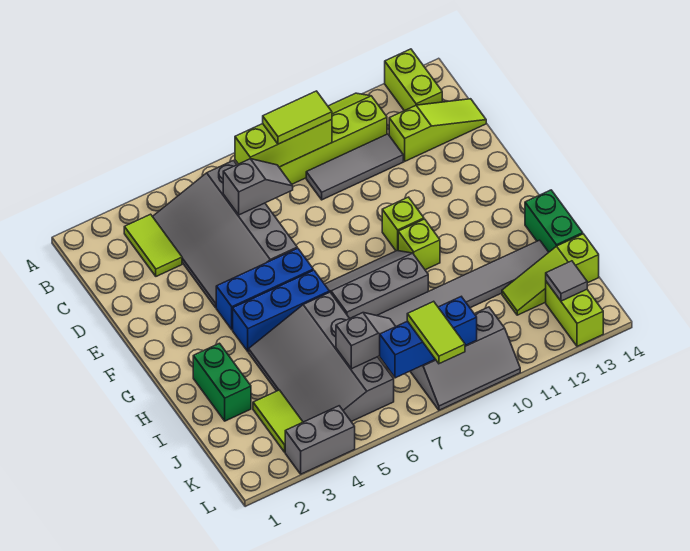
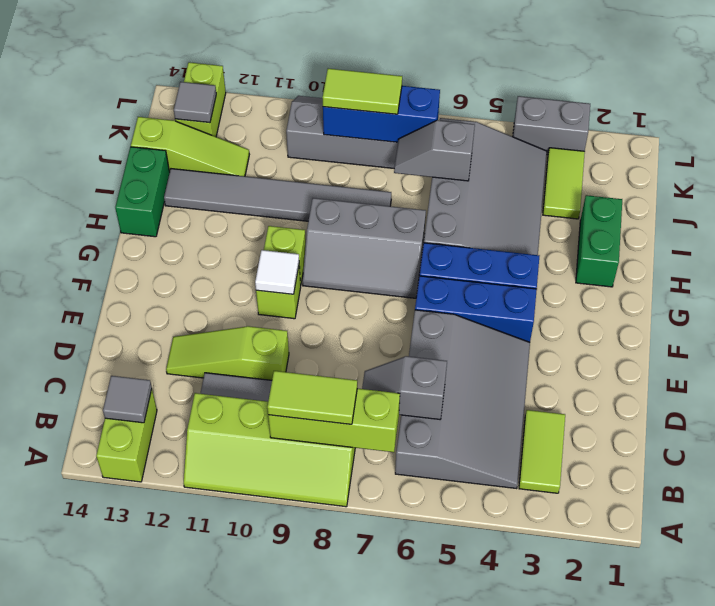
none -> grey tile B13 level 2
lime slope C12:C14 level 1 top 12 -> lime slope D10:D12 level 1 top 10
none -> white tile F10 level 2
lime tile K8:L8 level 3 -> lime tile K8:K9 level 3

